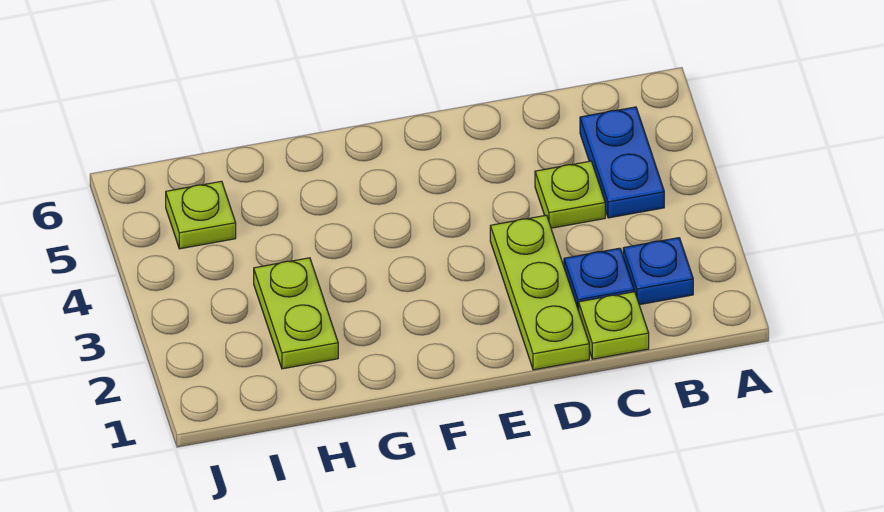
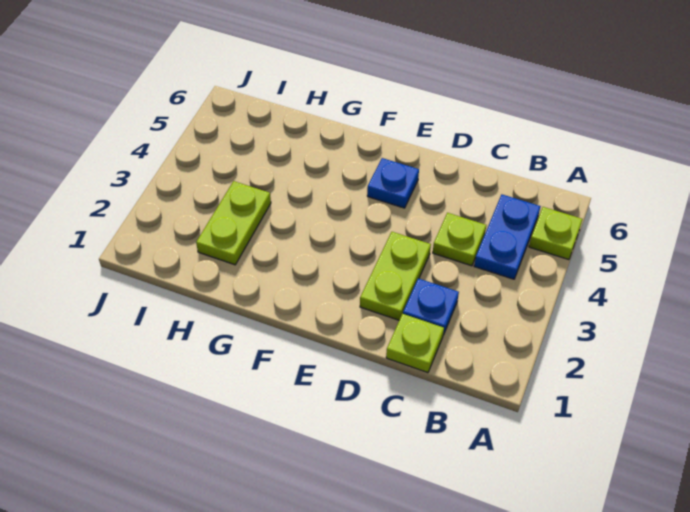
blue plate B2 level 1 -> blue plate E5 level 1
lime plate D1:D3 level 1 -> lime plate D2:D3 level 1
lime plate I5 level 1 -> lime plate A5 level 1

